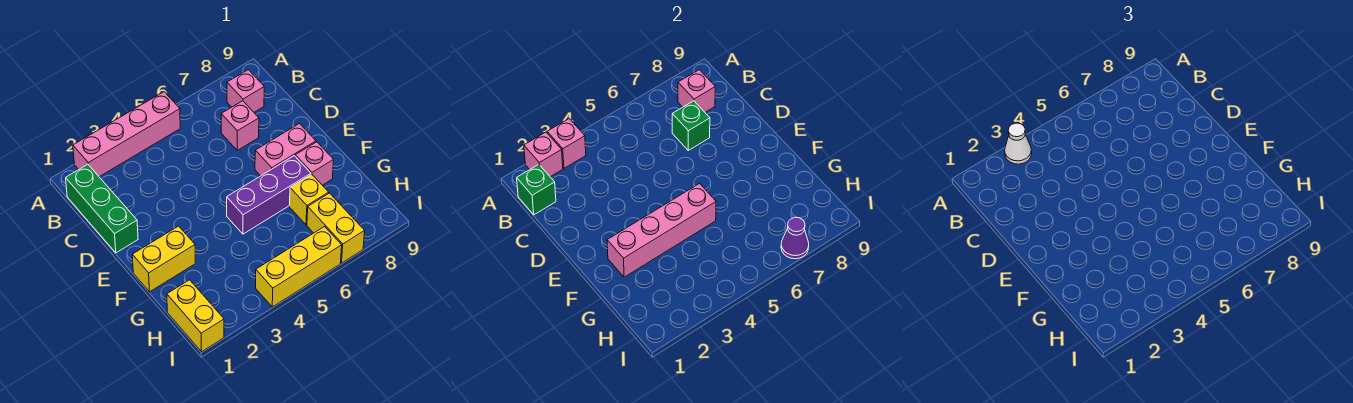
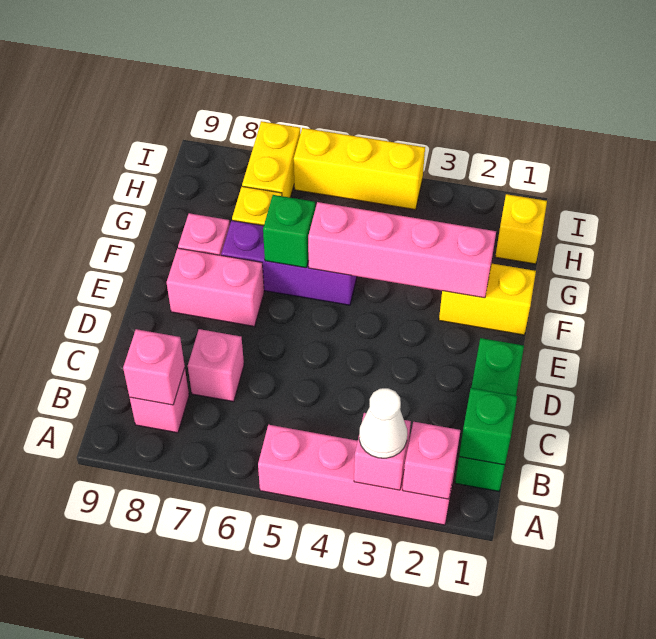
green brick C7 level 2 -> green brick F6 level 2
yellow brick H1:I1 level 1 -> yellow brick H1 level 1
purple cone I7 level 2 -> none

